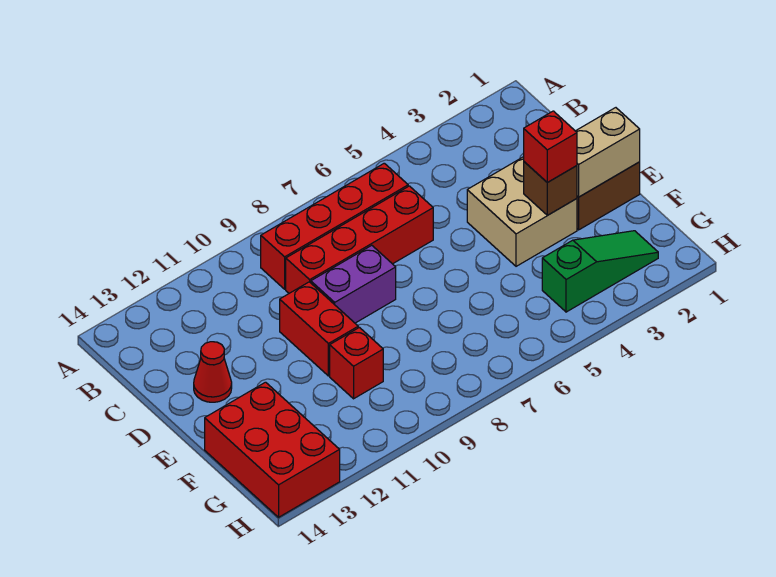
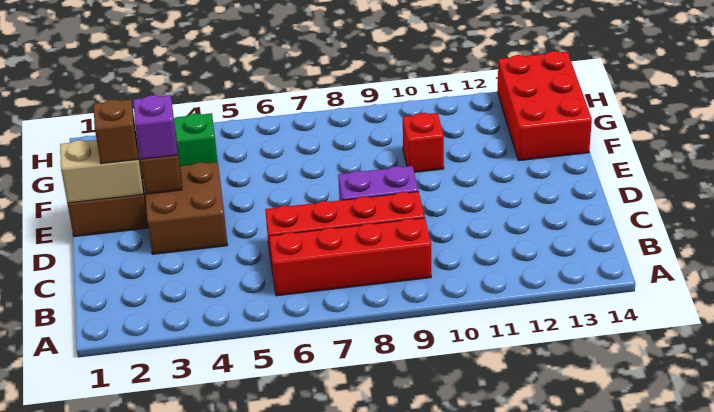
tan brick D3:E4 level 1 -> brown brick D3:E4 level 1
red brick D10:E10 level 1 -> none
red cone D13 level 1 -> none
none -> brown brick E2 level 3
red brick E3 level 3 -> purple brick E3 level 3

